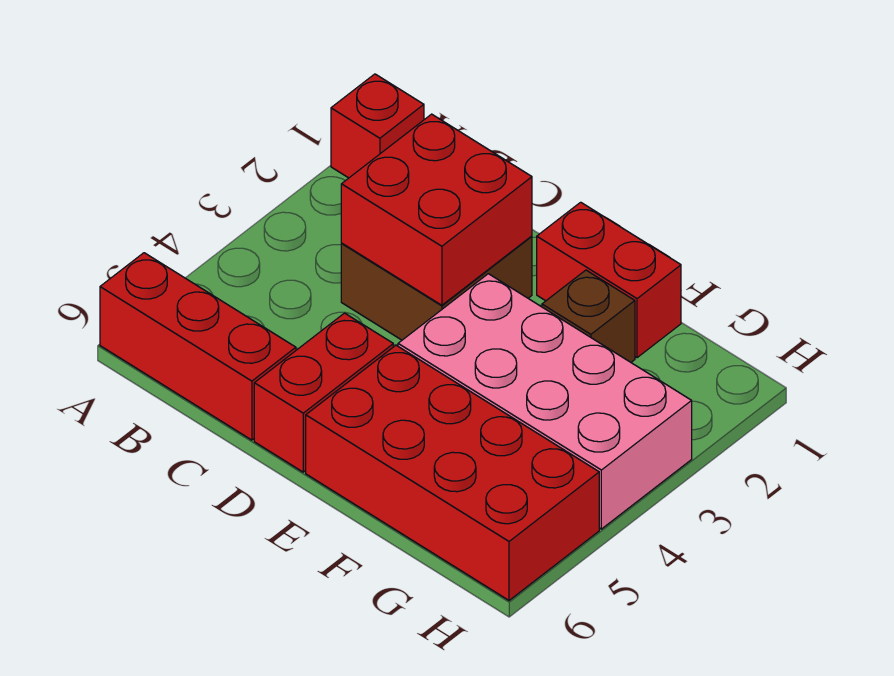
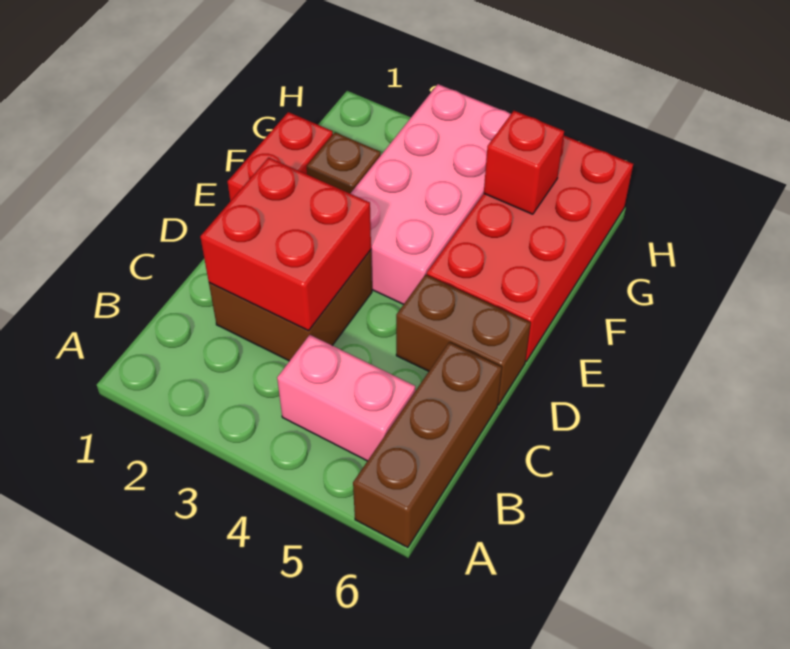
red brick A1 level 1 -> red brick G5 level 2
red brick A6:C6 level 1 -> brown brick A6:C6 level 1
none -> pink brick B4:B5 level 1
red brick D5:D6 level 1 -> brown brick D5:D6 level 1

